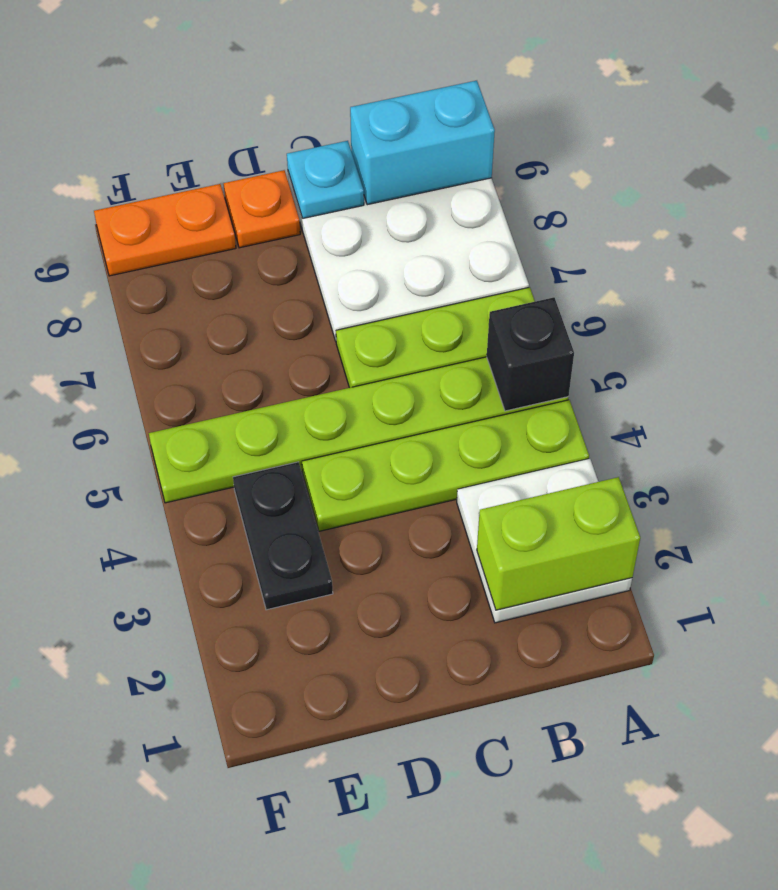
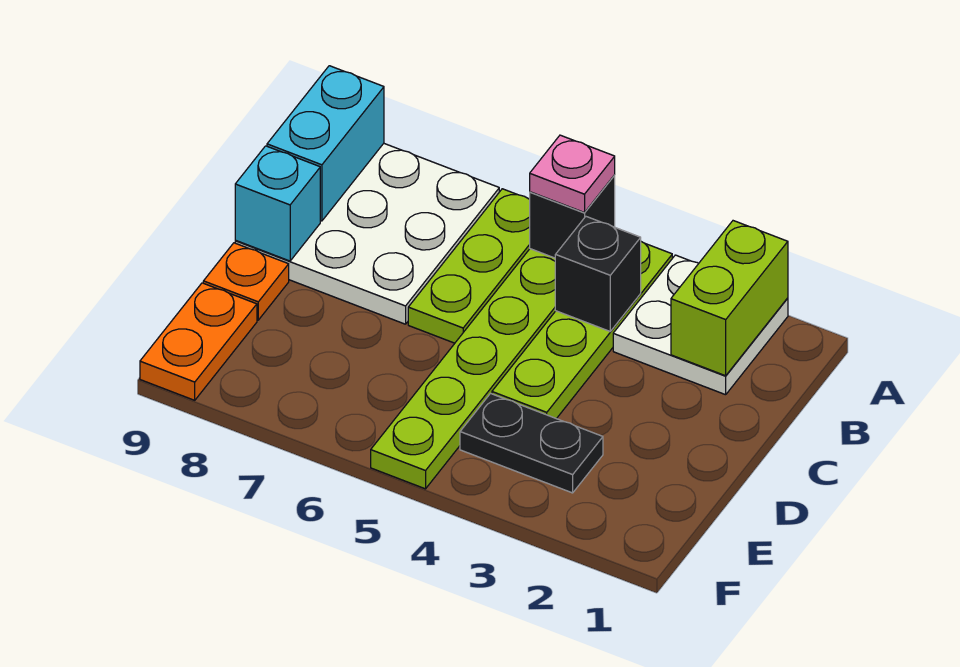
none -> pink plate A5 level 3
none -> black brick B4 level 2
cyan plate C9 level 2 -> cyan brick C9 level 2

